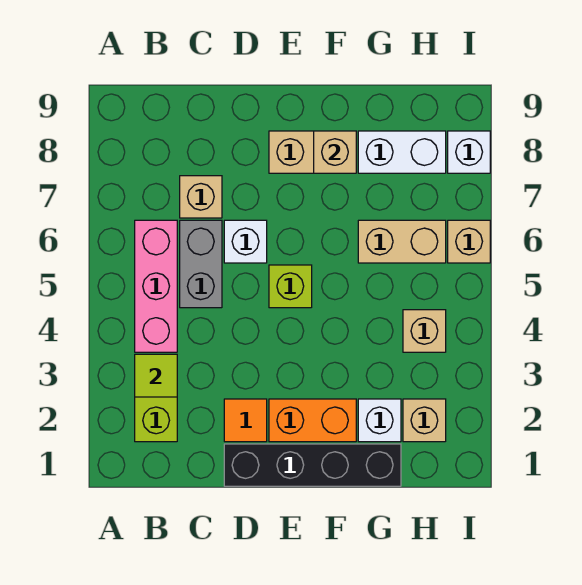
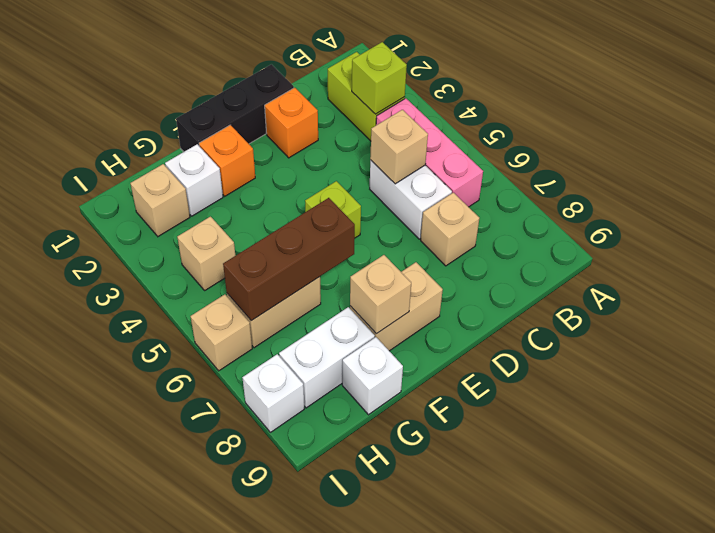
lime tile B3 level 2 -> lime brick B3 level 2
grey brick C5:C6 level 1 -> white brick C5:C6 level 1
none -> tan brick C5 level 2
black brick D1:G1 level 1 -> black brick D1:F1 level 1
orange tile D2 level 1 -> orange brick D2 level 1
white brick D6 level 1 -> white brick G9 level 1
orange brick E2:F2 level 1 -> orange brick F2 level 1
none -> brown brick F6:H6 level 2

